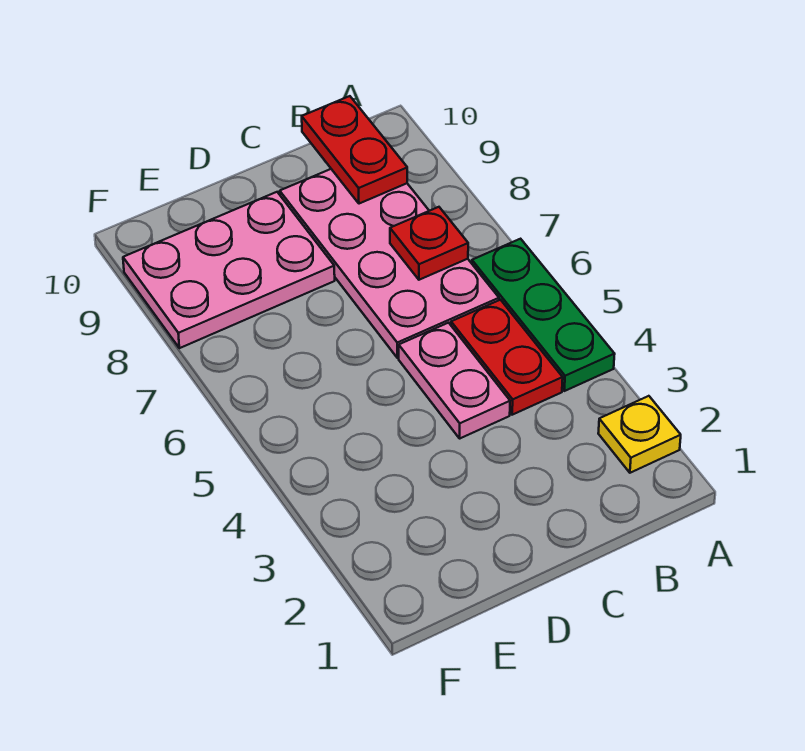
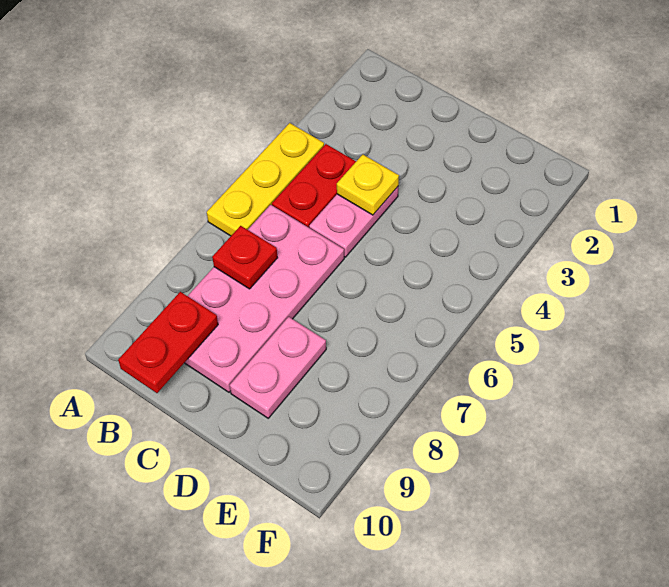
yellow plate A2 level 1 -> yellow plate C4 level 2
green plate A4:A6 level 1 -> yellow plate A4:A6 level 1
pink plate D8:F9 level 1 -> pink plate D8:D9 level 1

